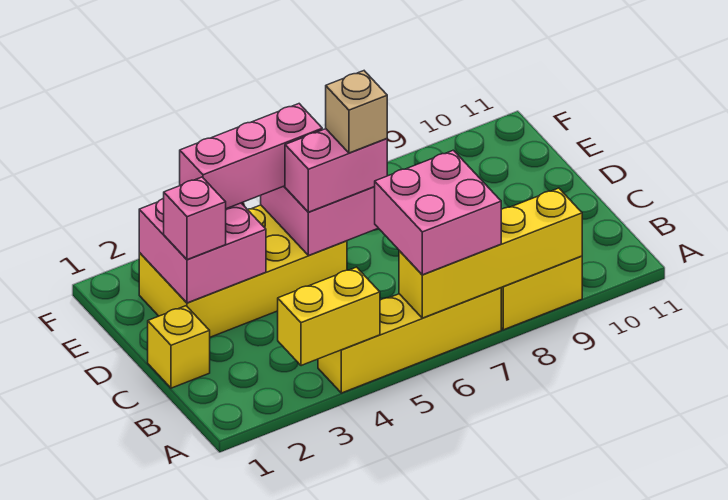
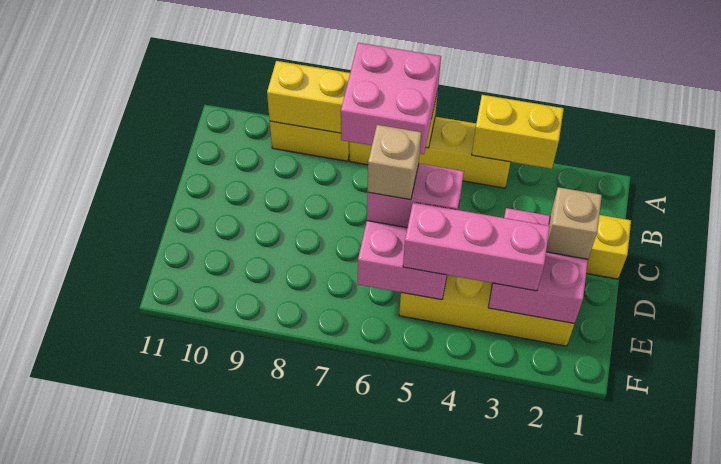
pink brick D2 level 3 -> tan brick D2 level 3

